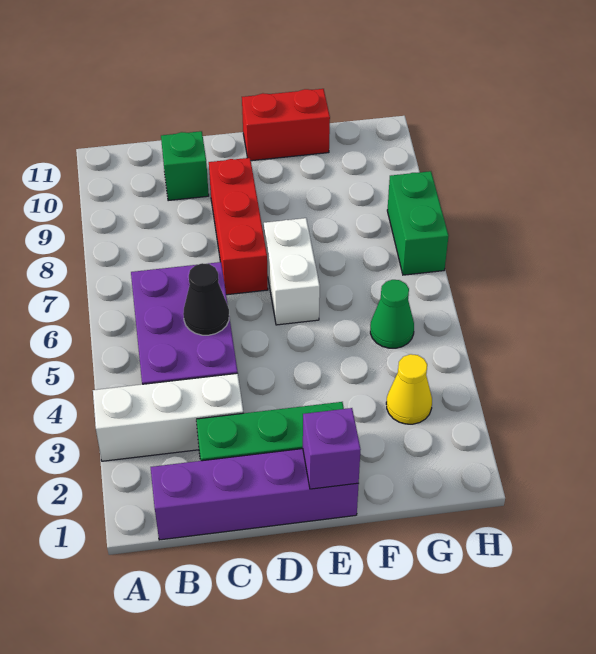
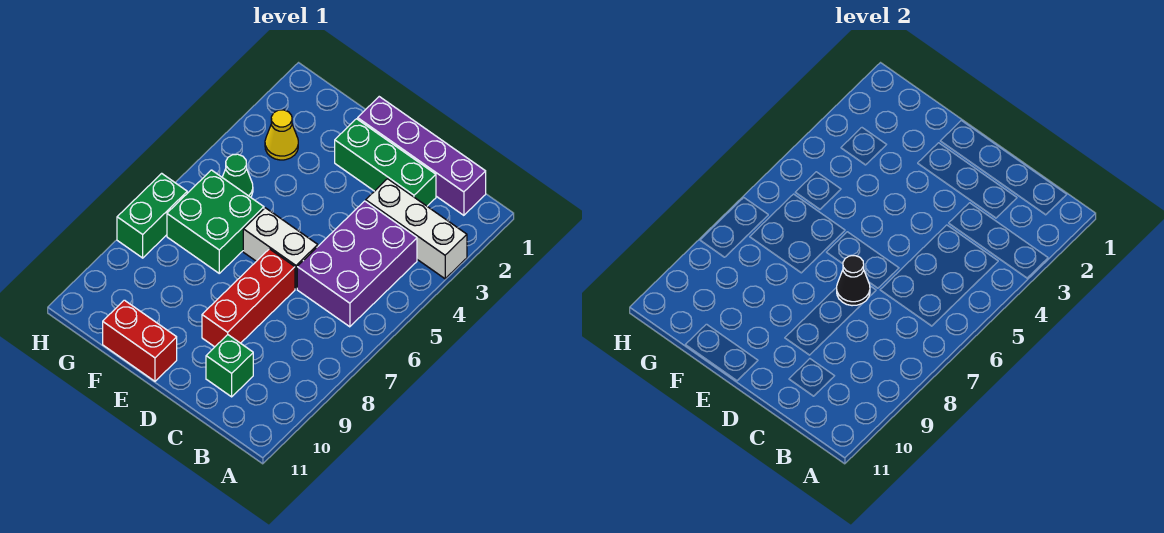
black cone C5 level 2 -> black cone D7 level 2
purple brick E1 level 2 -> none
white brick E6:E7 level 1 -> white brick D6:E6 level 1
none -> green brick F6:G7 level 1

